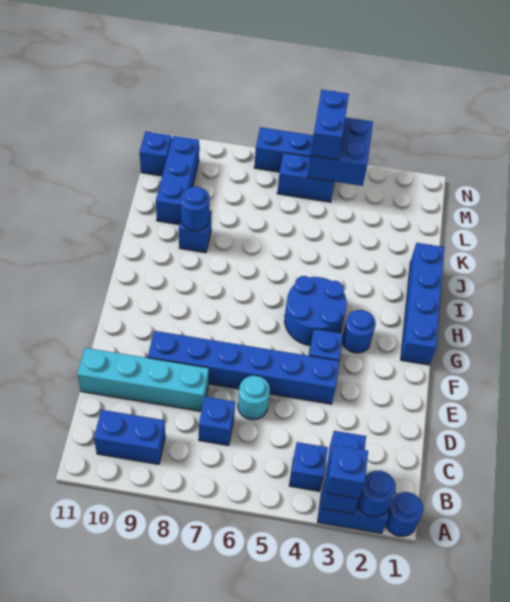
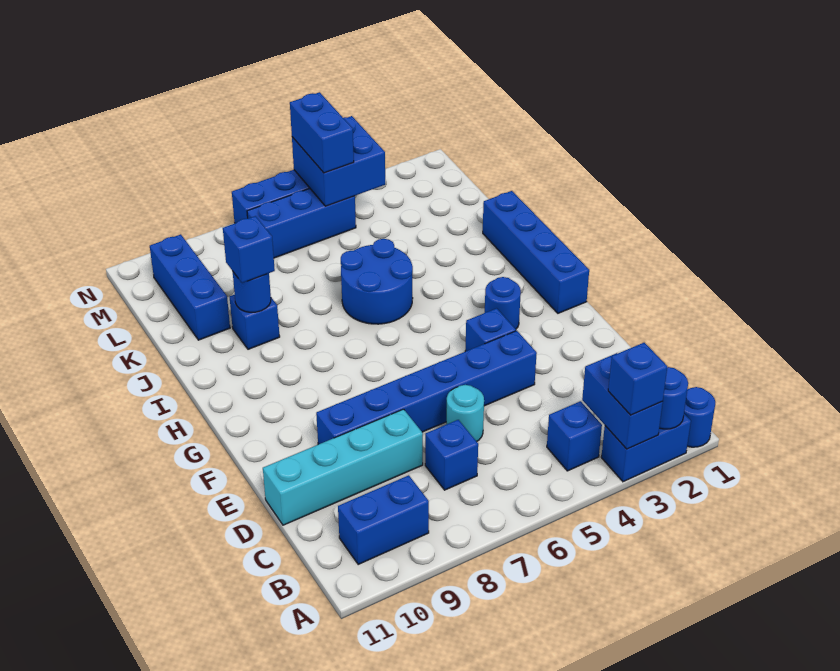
blue round brick G4:H5 level 1 -> blue round brick I5:J6 level 1
blue brick M5:M6 level 1 -> blue brick M5:M7 level 1
blue brick M11 level 1 -> blue brick J9 level 3

